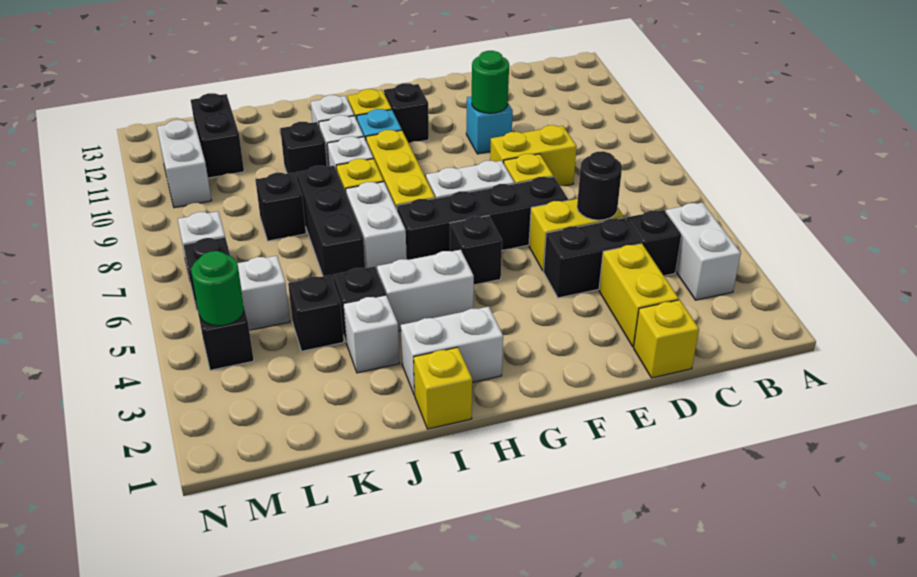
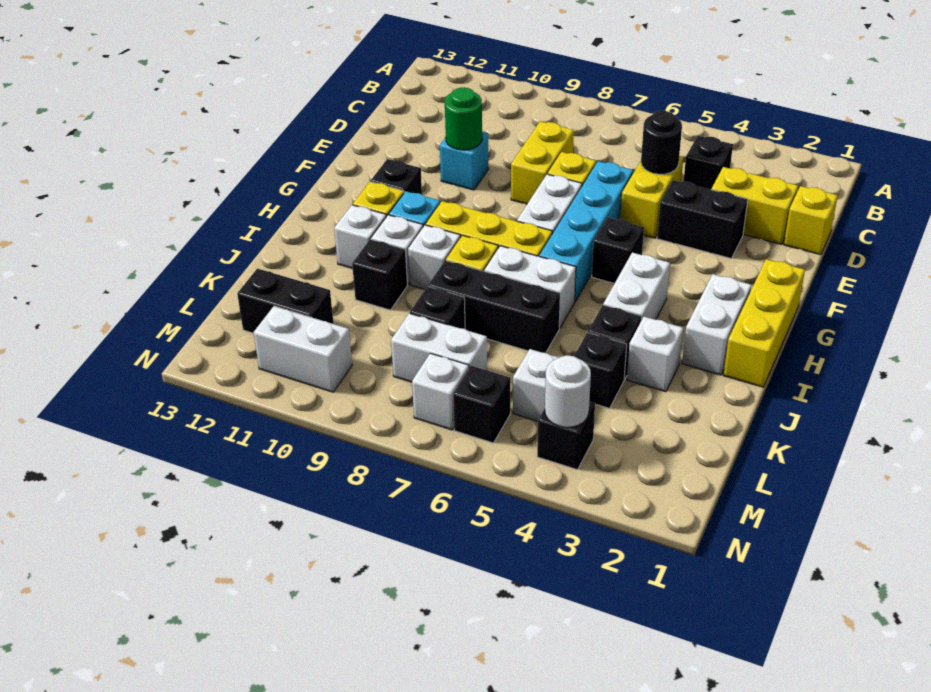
white brick B3:B4 level 1 -> white brick L7:L8 level 1
black brick D4:E4 level 1 -> black brick E3:E4 level 1
black brick E6:H6 level 1 -> cyan brick E6:H6 level 1
yellow brick I1 level 1 -> yellow brick G1:I1 level 1
green round brick M4 level 2 -> white round brick M4 level 2

